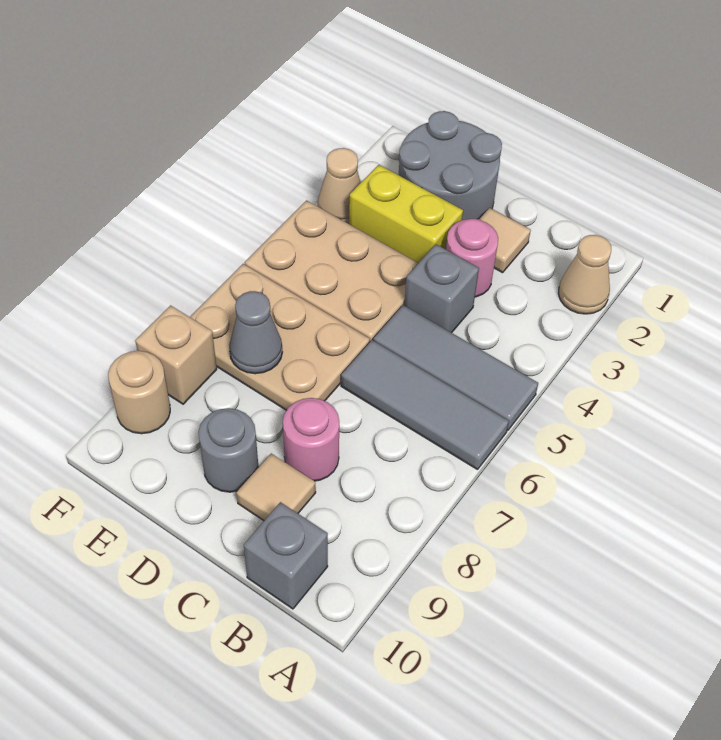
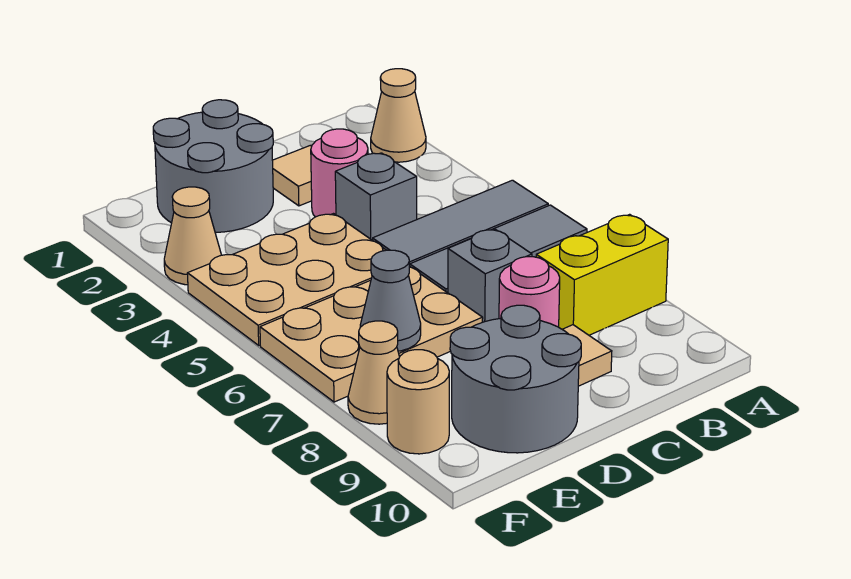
grey brick B10 level 1 -> grey brick C7 level 1
yellow brick D3:E3 level 1 -> yellow brick A8:B8 level 1
grey round brick D9 level 1 -> grey round brick D9:E10 level 1
tan brick F8 level 1 -> tan cone F8 level 1

